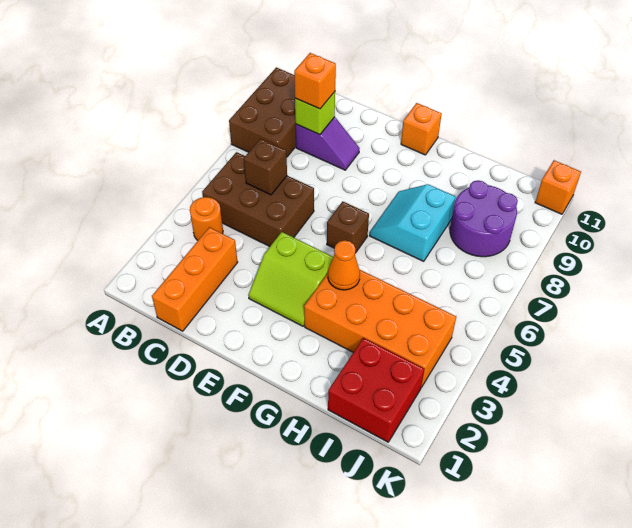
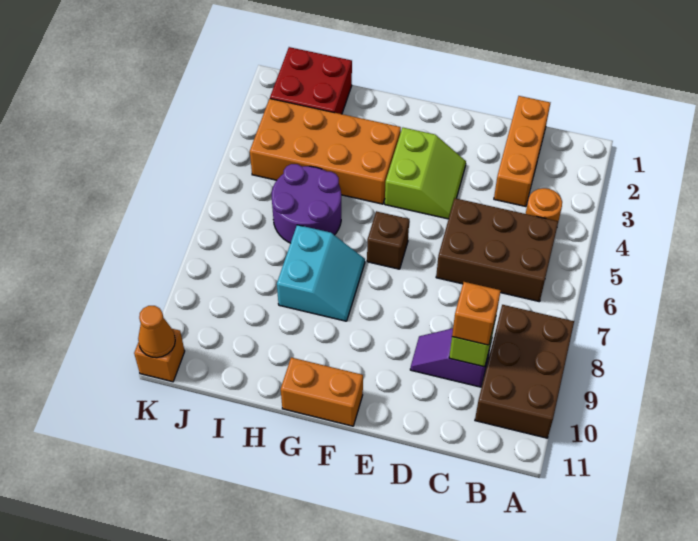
brown brick C6 level 2 -> none
lime slope E3:F4 level 1 top 4 -> lime slope E3:F4 level 1 top F
orange brick F11 level 1 -> orange brick F11:G11 level 1
orange cone G4 level 2 -> orange cone K11 level 2
purple round brick I8:J9 level 1 -> purple round brick H5:I6 level 1

